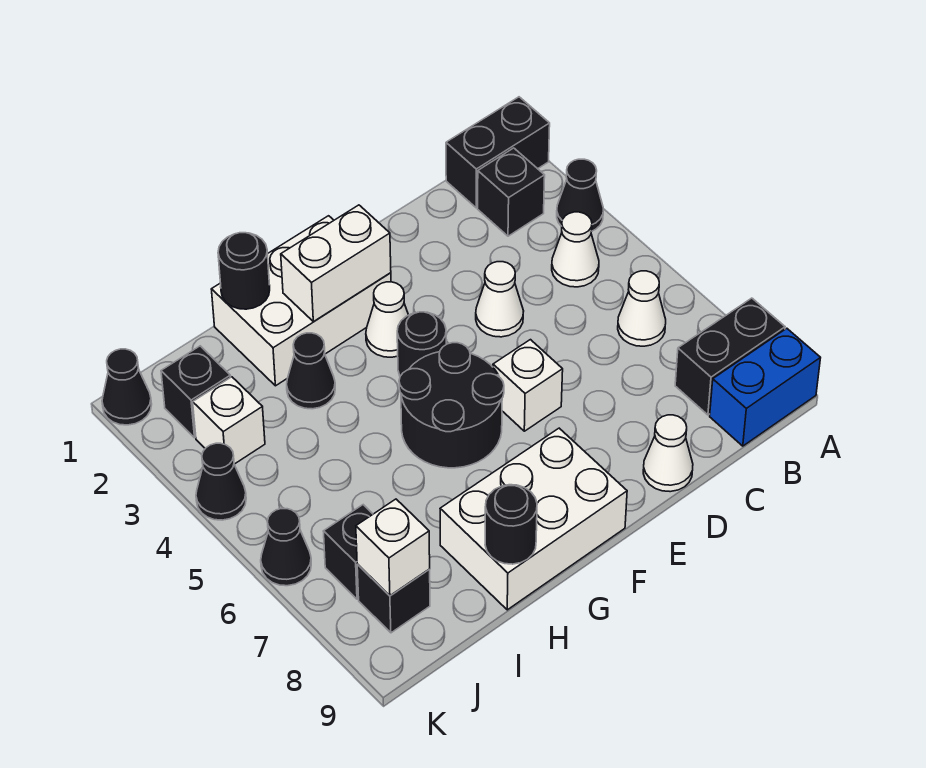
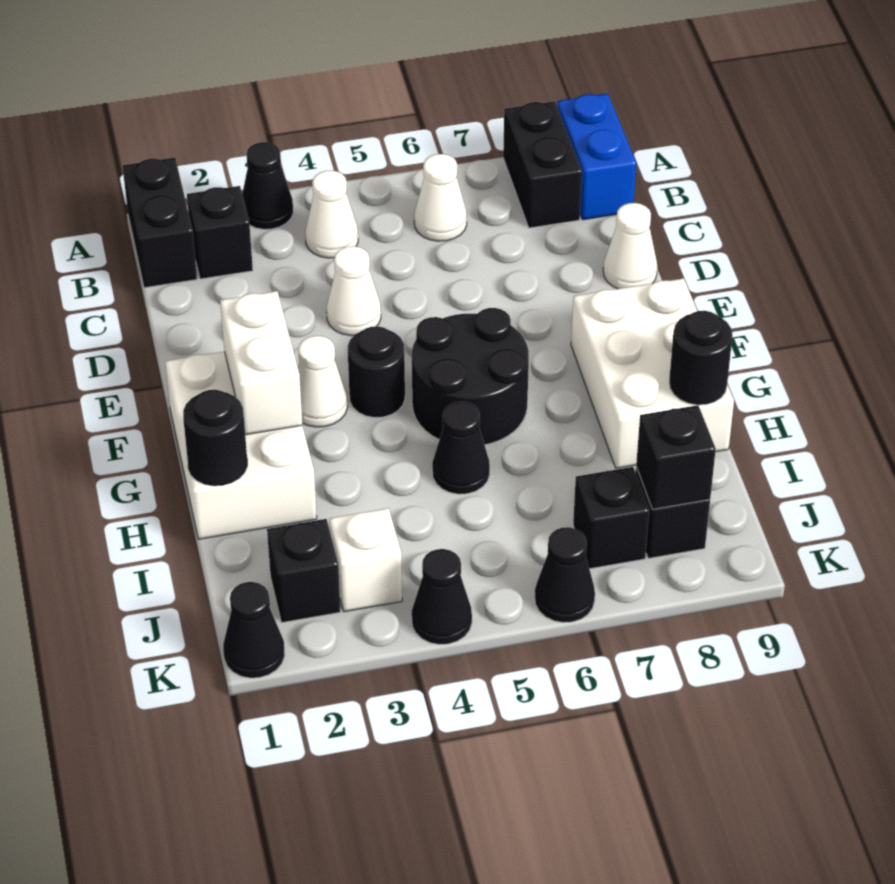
white brick E6 level 1 -> none
black cone H3 level 1 -> black cone H5 level 1
white brick J8 level 2 -> black brick J8 level 2

